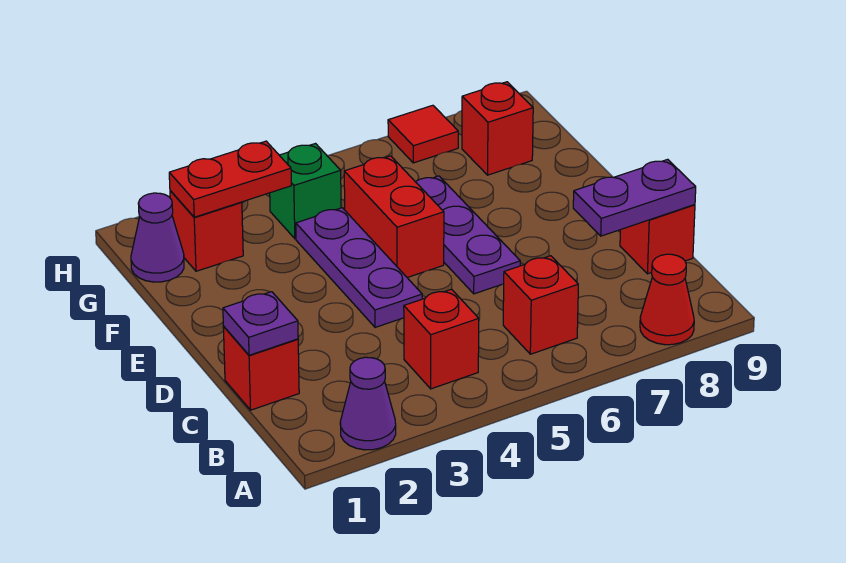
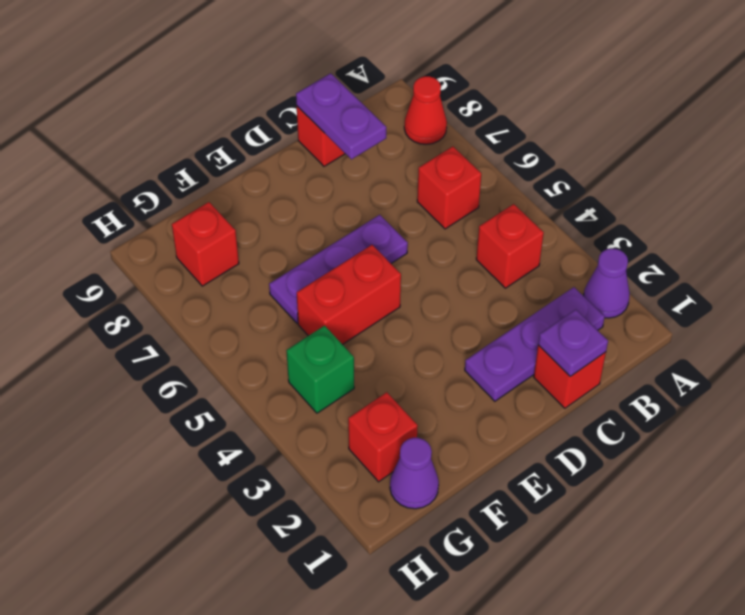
purple plate D4:F4 level 1 -> purple plate B2:D2 level 1
red plate G2:G3 level 2 -> none
red tile H7 level 1 -> none

